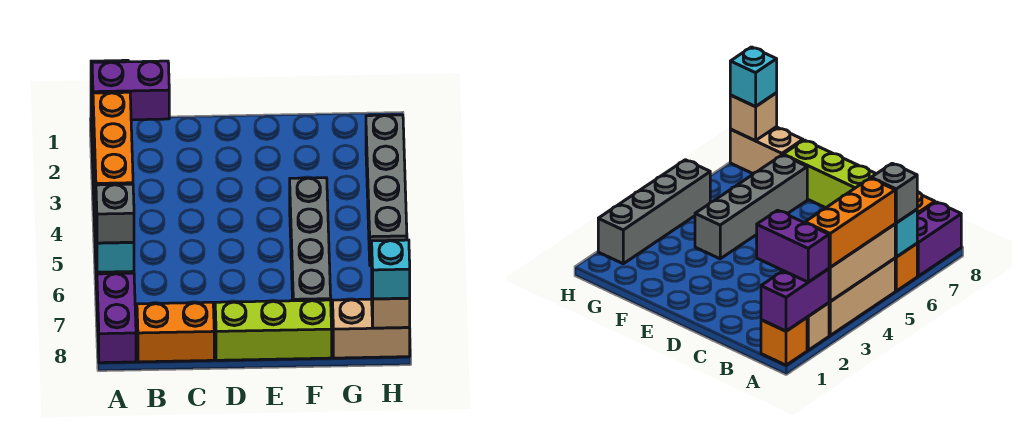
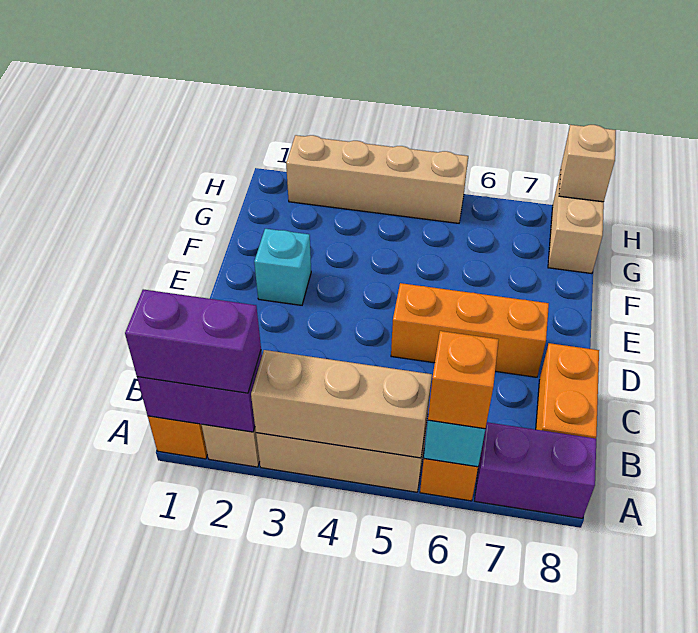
purple brick A2:B2 level 3 -> purple brick A1:A2 level 3
orange brick A3:A5 level 3 -> orange brick D5:D7 level 1
grey brick A6 level 3 -> orange brick A6 level 3
lime brick D8:F8 level 1 -> none
grey brick F4:F7 level 1 -> none
grey brick H2:H5 level 1 -> tan brick H2:H5 level 1
cyan brick H8 level 3 -> cyan brick E2 level 1

